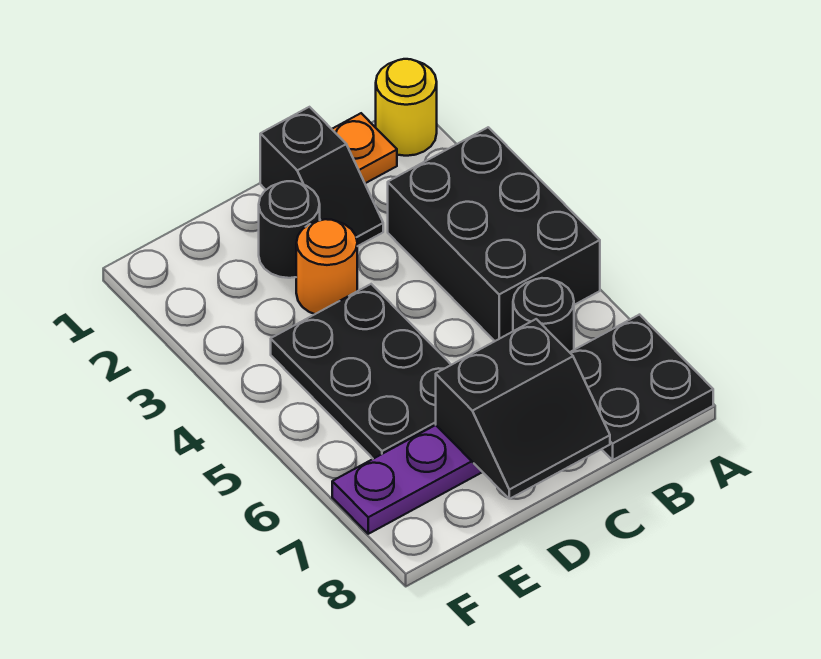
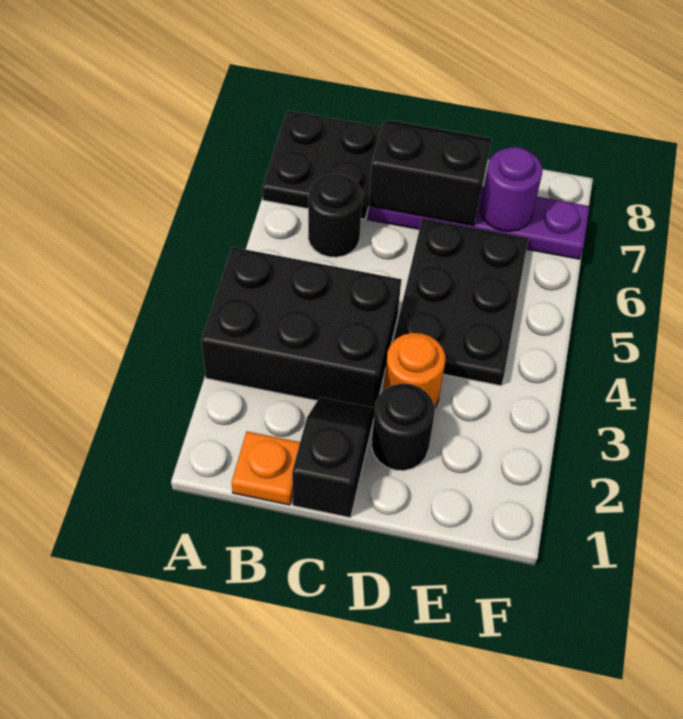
yellow round brick A1 level 1 -> none
black brick A3:B5 level 1 -> black brick A3:C4 level 1
none -> purple round brick E7 level 2

